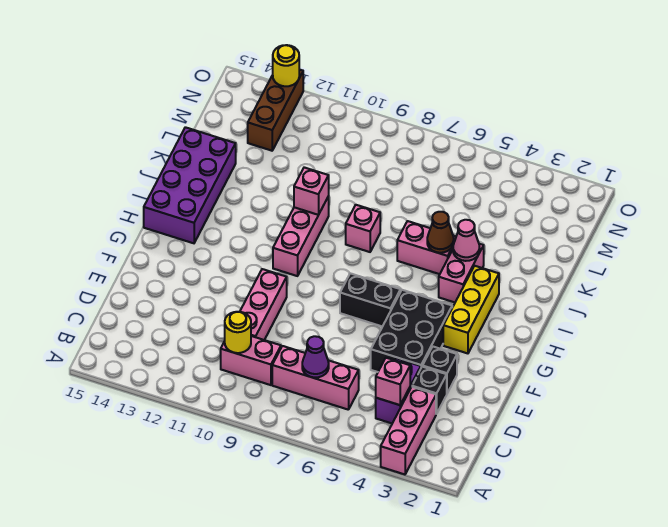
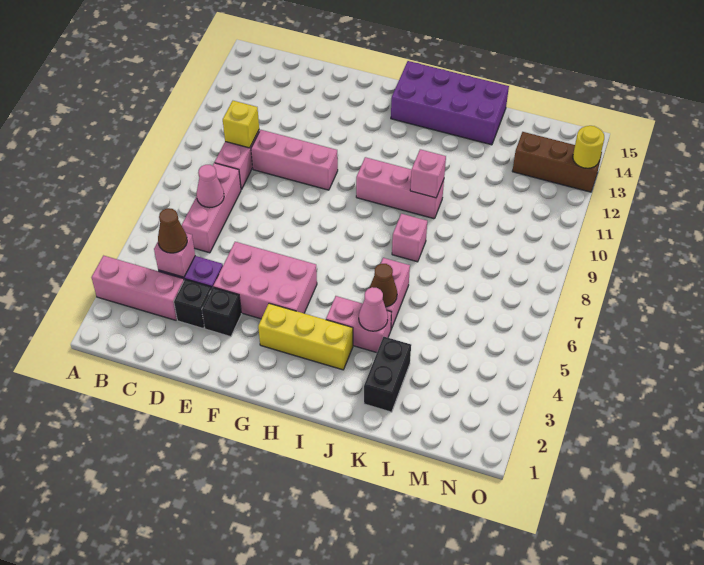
none -> brown cone C4 level 3
purple cone C7 level 2 -> pink cone C7 level 2
yellow round brick C10 level 2 -> yellow brick C10 level 2
black brick E4:G5 level 1 -> pink brick E4:G5 level 1
black brick G6:G7 level 1 -> black brick K2:K3 level 1

